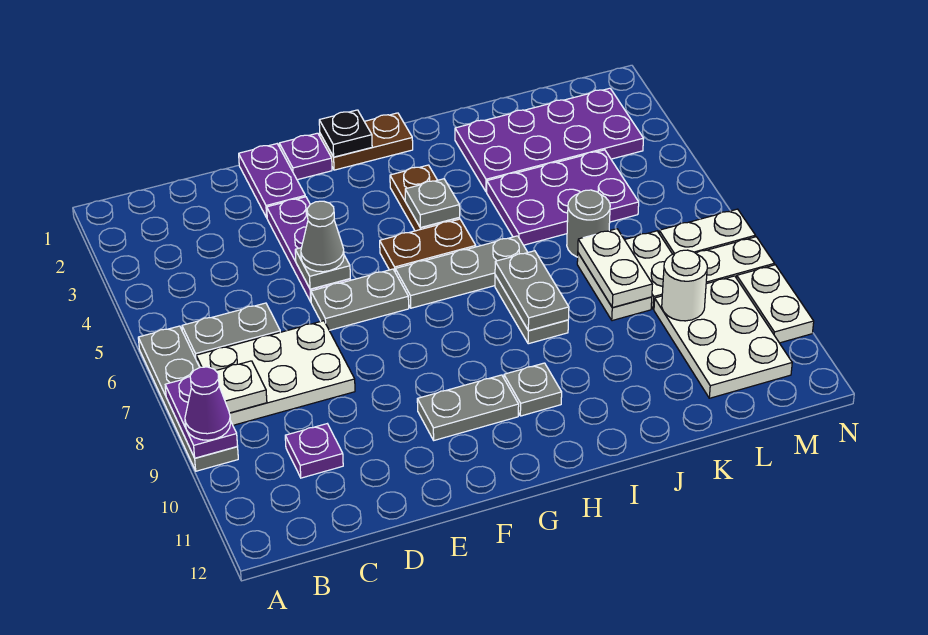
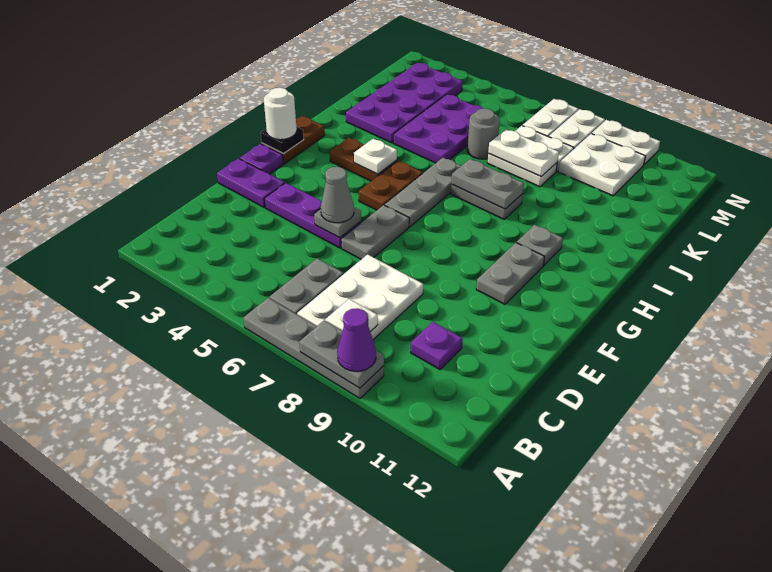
purple plate A8:A9 level 2 -> grey plate A8:A9 level 2
grey plate H4 level 2 -> white plate H4 level 2
white plate L9:M11 level 1 -> white plate L9:M10 level 1
white round brick L9 level 2 -> white round brick G1 level 3

